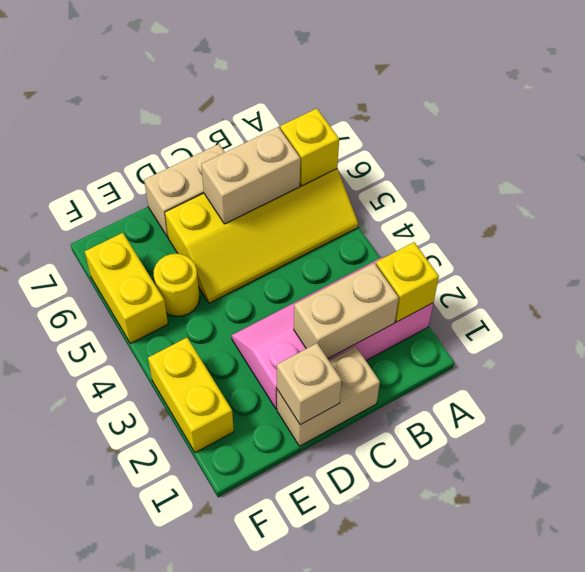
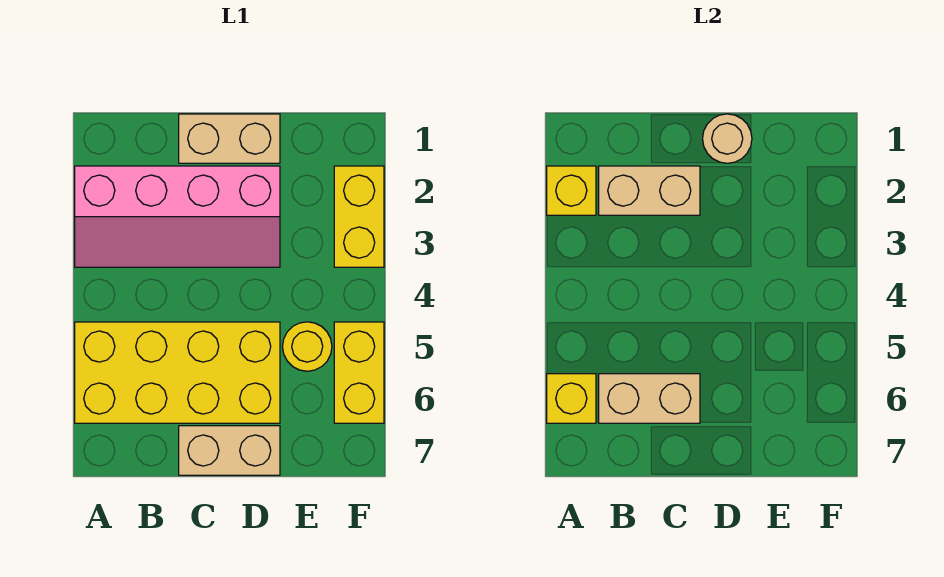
yellow slope A5:D6 level 1 top 6 -> yellow brick A5:D6 level 1
tan brick D1 level 2 -> tan round brick D1 level 2

